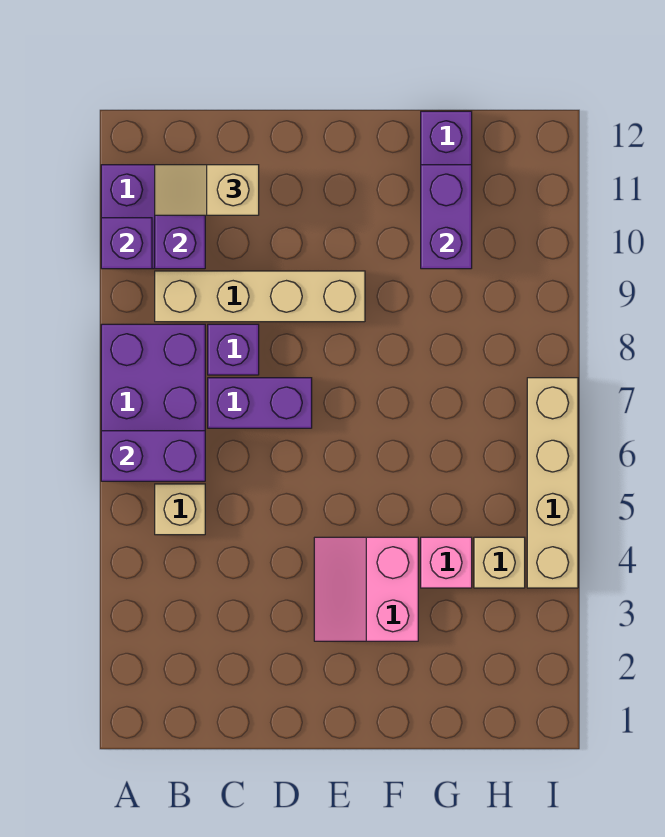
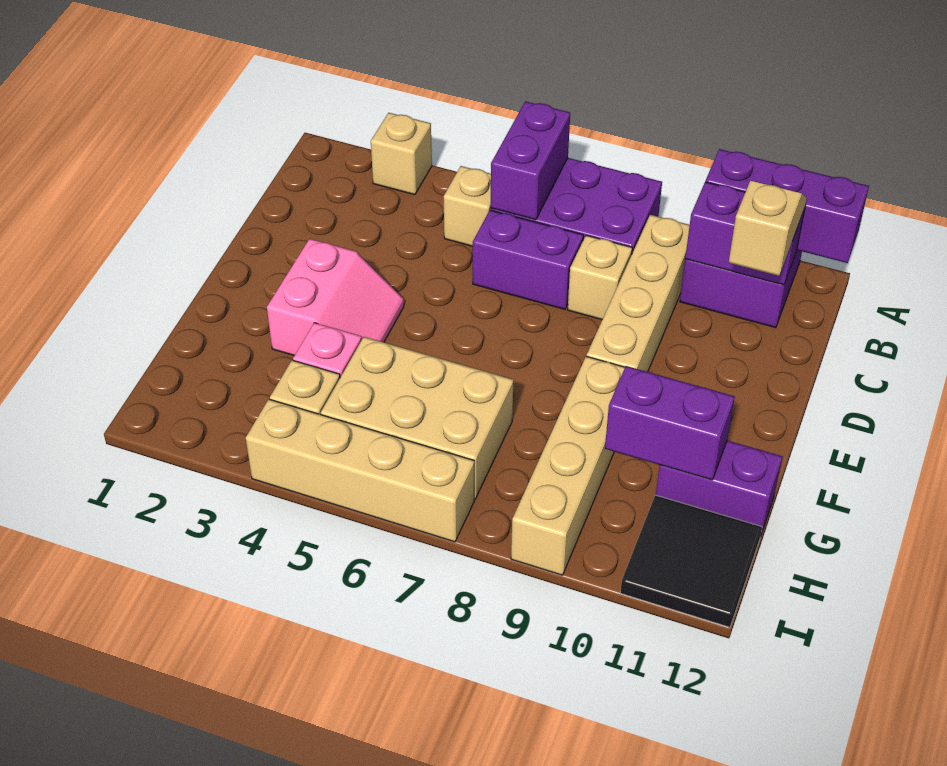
none -> tan brick A3 level 1
purple brick A10 level 2 -> purple brick A10:A12 level 2
purple brick C7:D7 level 1 -> purple brick C6:C7 level 1
purple brick C8 level 1 -> tan brick C8 level 1
pink slope E3:F4 level 1 top F -> pink slope E3:F4 level 1 top 3
none -> tan brick F9:I9 level 1
none -> tan brick G5:H7 level 1
none -> black tile H11:I12 level 1

